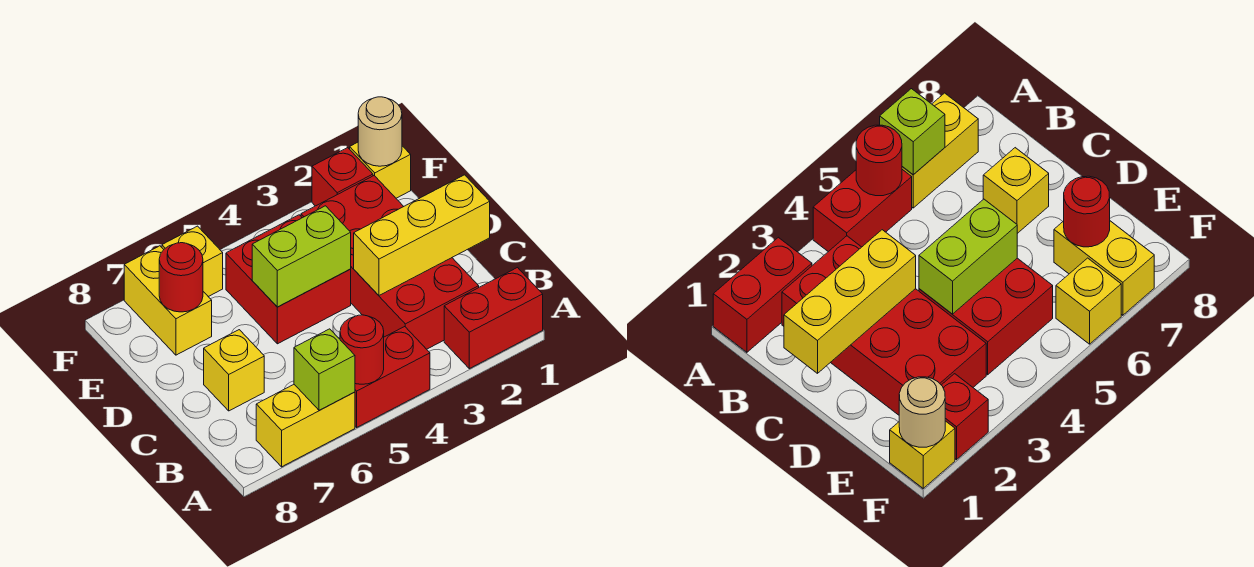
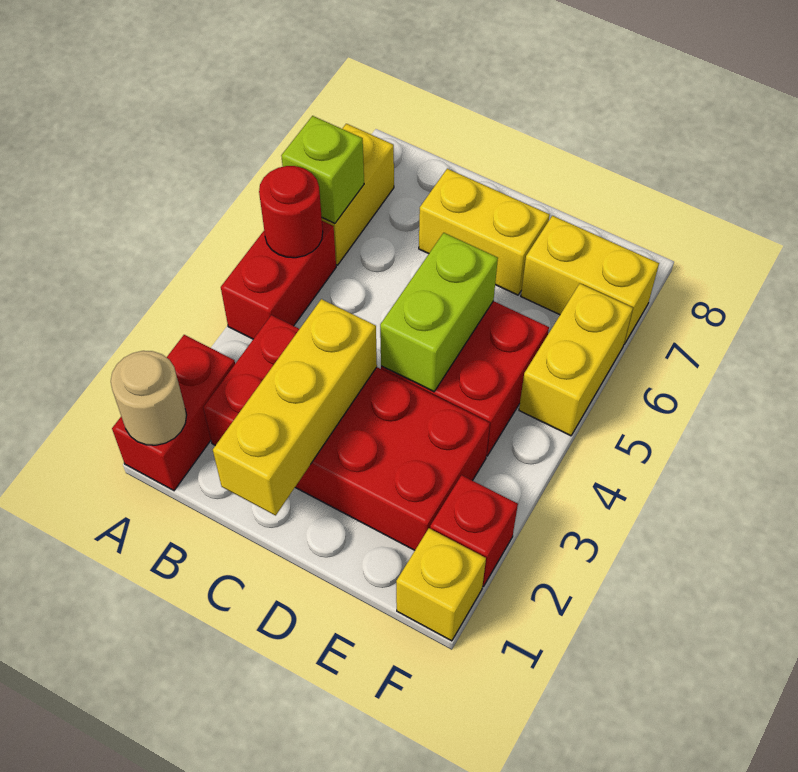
yellow brick C7 level 1 -> yellow brick C7:D7 level 1
red round brick E7 level 2 -> none
tan round brick F1 level 2 -> tan round brick A1 level 2
yellow brick F6 level 1 -> yellow brick F5:F6 level 1

